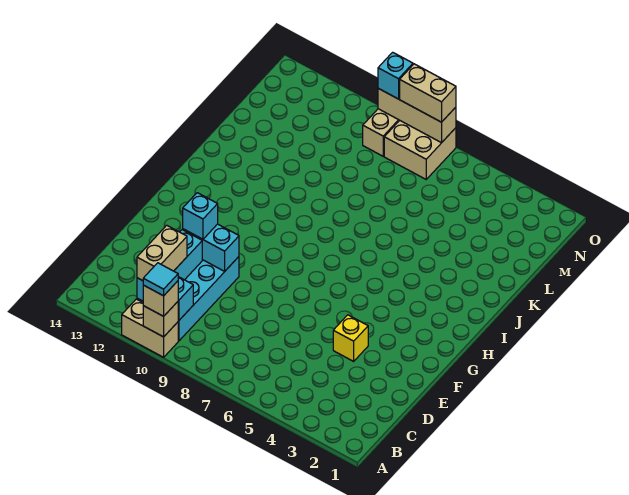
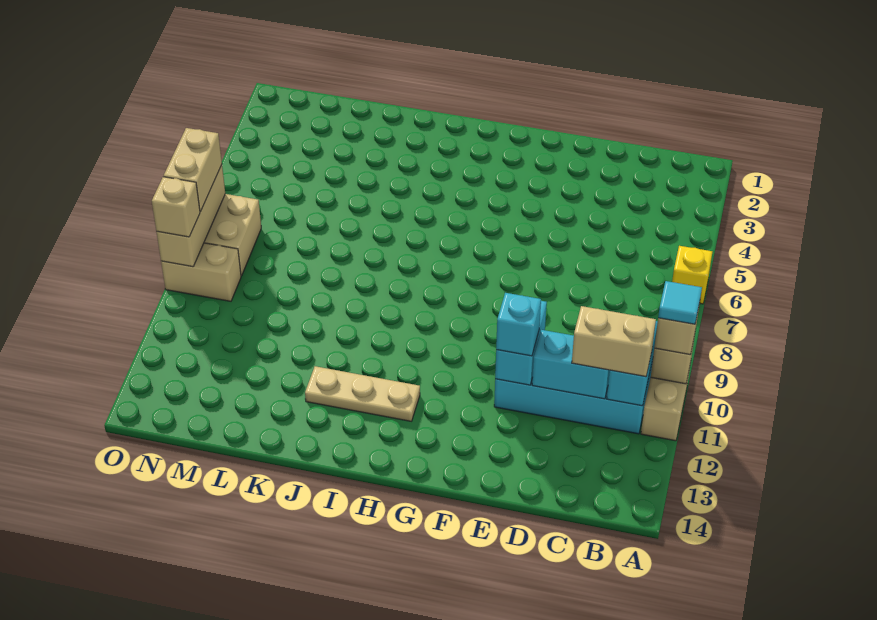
yellow brick E4 level 1 -> yellow brick A6 level 1
none -> tan plate H12:J12 level 1
cyan brick O9 level 3 -> tan brick O9 level 3

